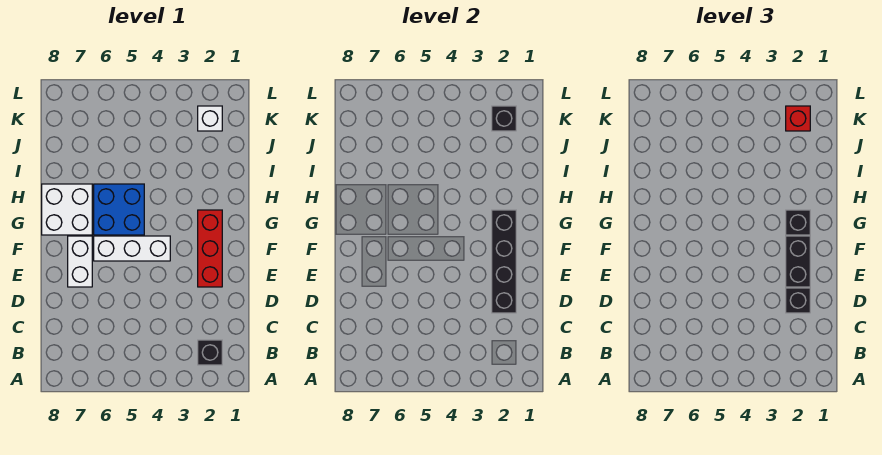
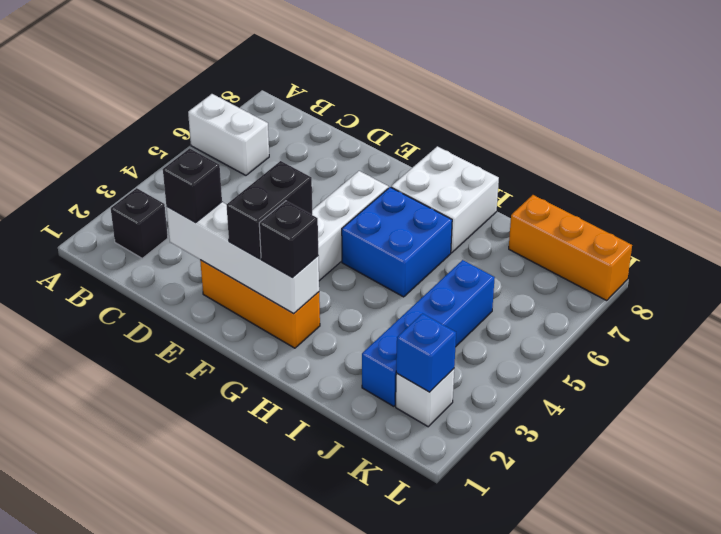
black brick D2:G2 level 2 -> white brick D2:G2 level 2
red brick E2:G2 level 1 -> orange brick E2:G2 level 1
black brick E2:F2 level 3 -> black brick F2:F3 level 3
white brick E7:F7 level 1 -> white brick A6:B6 level 1
none -> blue brick J2:J5 level 1
none -> orange brick J8:L8 level 1
black brick K2 level 2 -> blue brick K2 level 2
red brick K2 level 3 -> none

